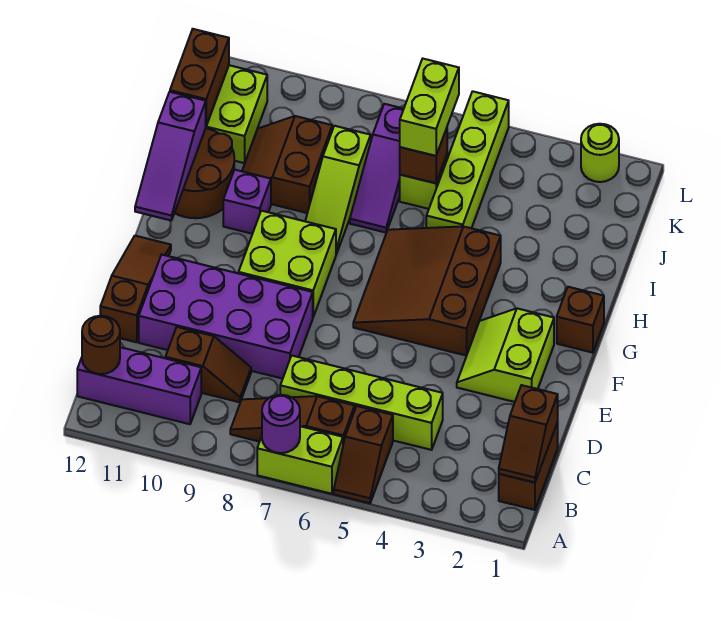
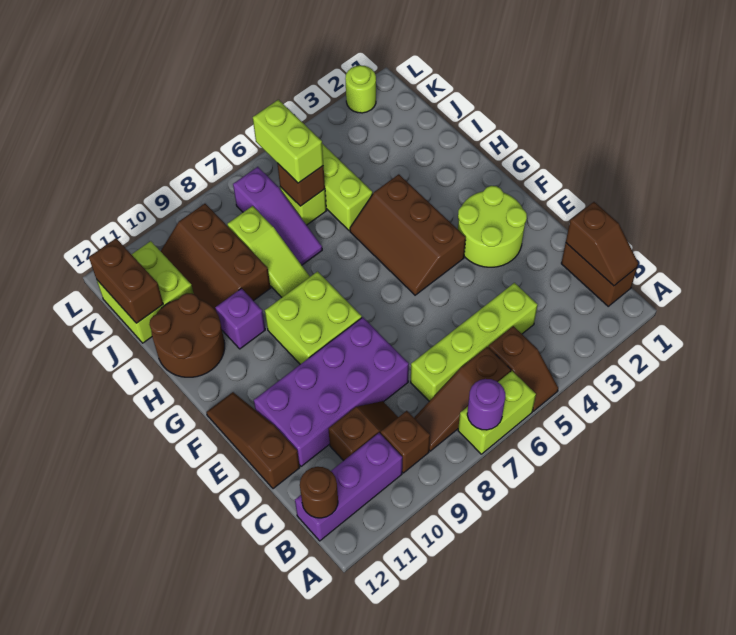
lime slope E2:F3 level 1 top 2 -> lime round brick E2:F3 level 1
brown slope F4:H6 level 1 top 4 -> brown slope F4:H5 level 1 top 4
brown brick G1 level 1 -> brown brick B9 level 1
purple slope G12:I12 level 2 top I -> none
brown slope I9:J10 level 1 top 9 -> brown slope I9:K10 level 1 top 9

